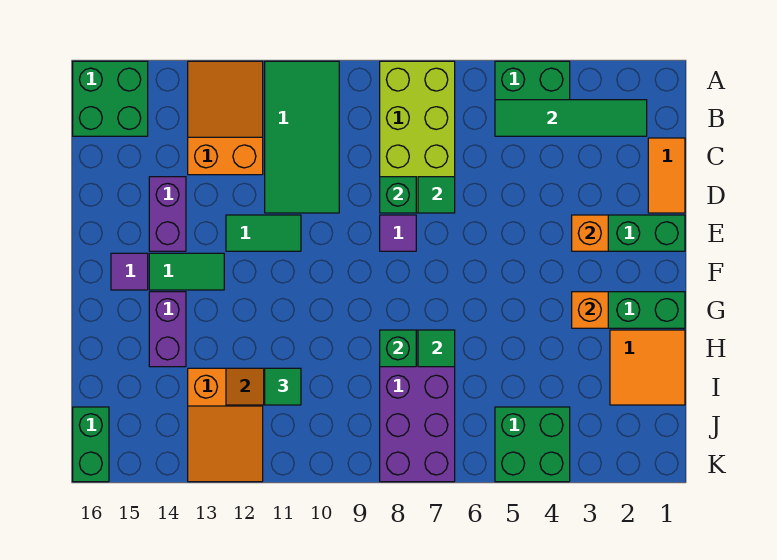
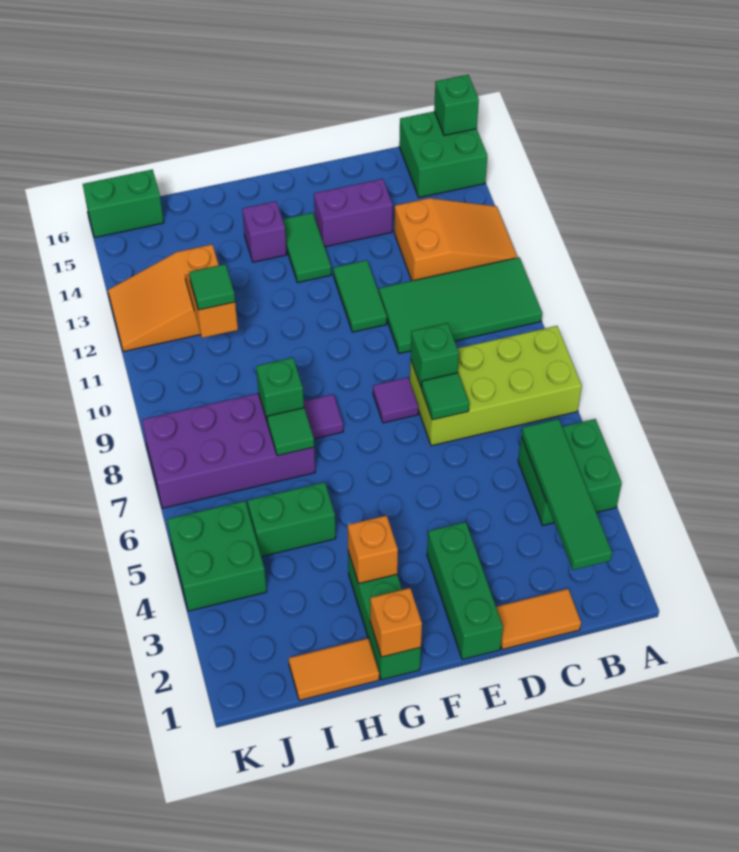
none -> green brick A16 level 2
orange brick E3 level 2 -> orange brick G1 level 2
purple tile F15 level 1 -> purple tile G8 level 1
purple brick G14:H14 level 1 -> purple brick G14 level 1
orange tile H1:I2 level 1 -> orange tile H1:I1 level 1
none -> green brick H5:I5 level 1

